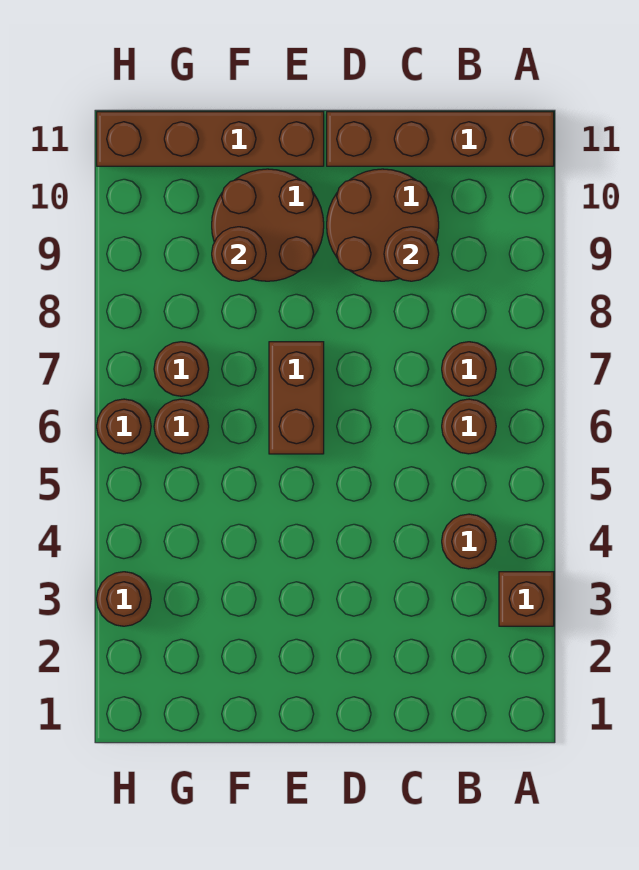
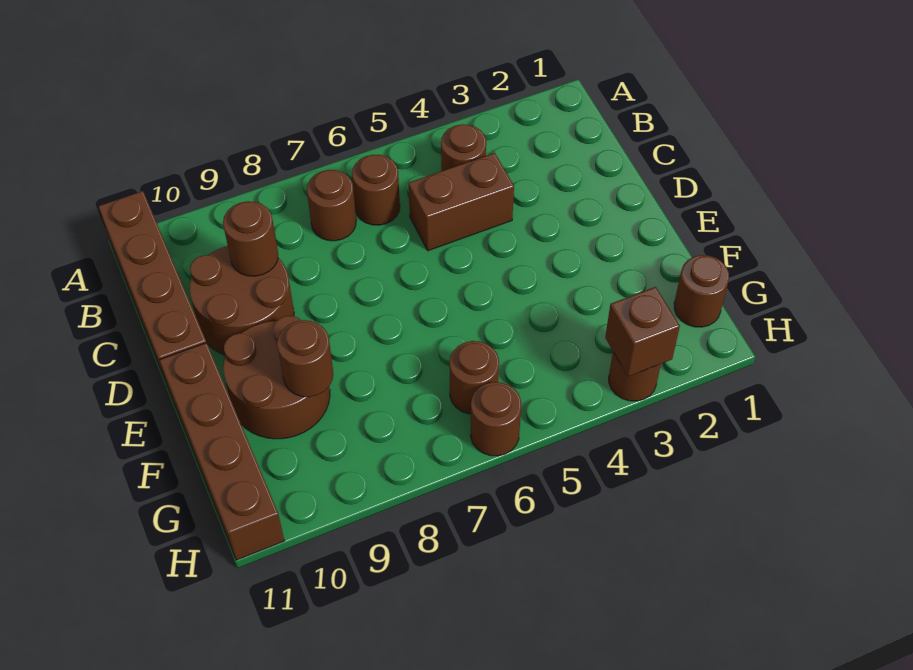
brown brick A3 level 1 -> brown brick H3 level 2
brown brick E6:E7 level 1 -> brown brick C4:C5 level 1
brown round brick G7 level 1 -> brown round brick G1 level 1

